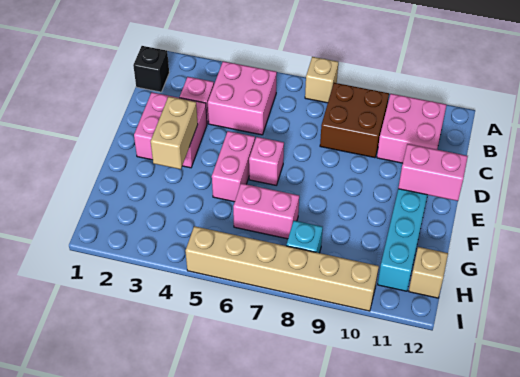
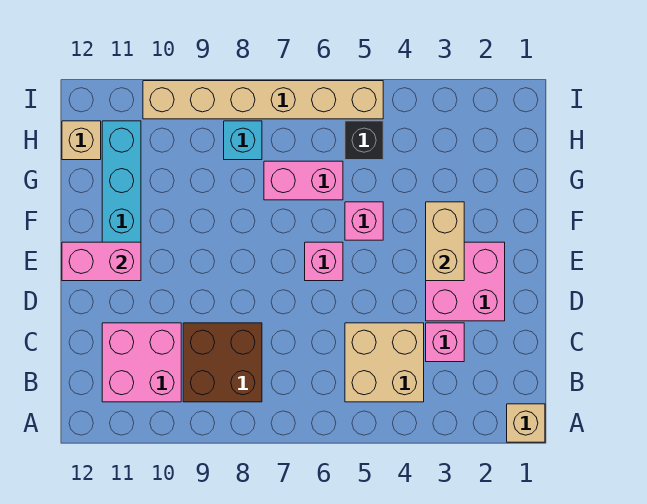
tan brick A7 level 1 -> tan brick A1 level 1
black brick B1 level 1 -> black brick H5 level 1
pink brick B4:C5 level 1 -> tan brick B4:C5 level 1
pink brick E5:F5 level 1 -> pink brick F5 level 1

